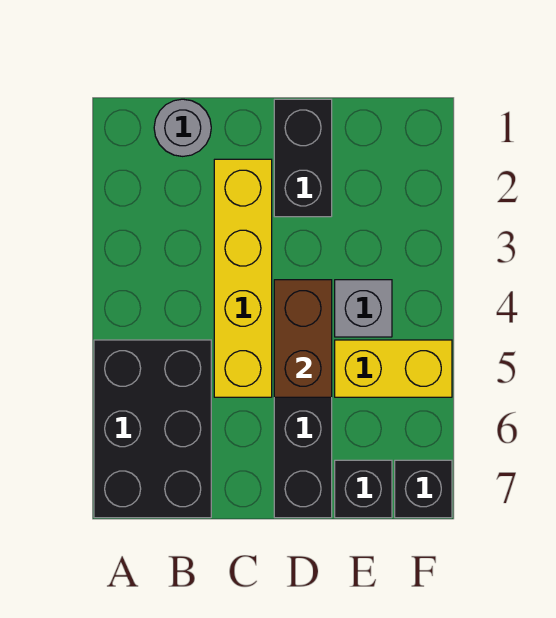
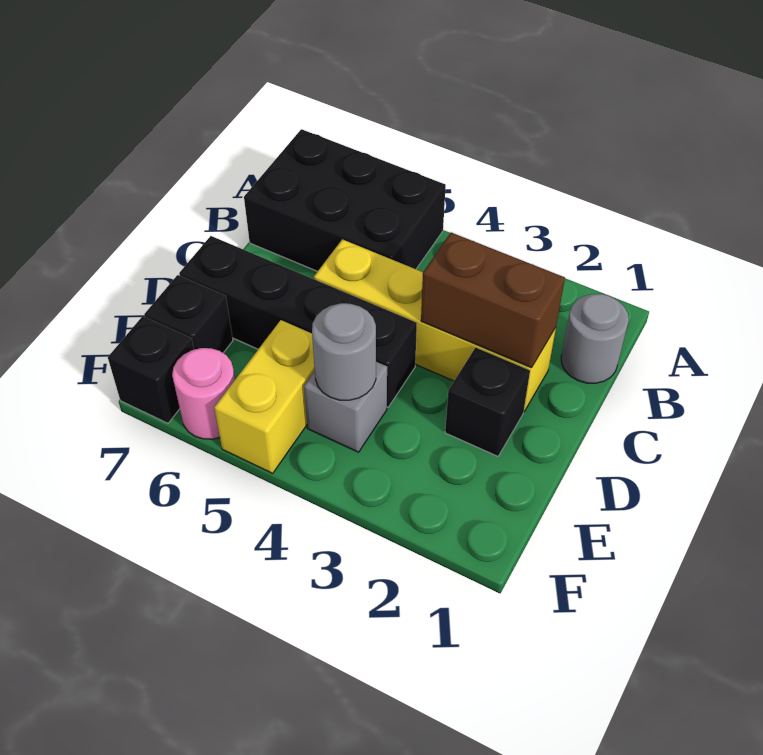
black brick D1:D2 level 1 -> black brick D2 level 1
brown brick D4:D5 level 2 -> brown brick C2:C3 level 2
none -> grey round brick E4 level 2
none -> pink round brick F6 level 1

